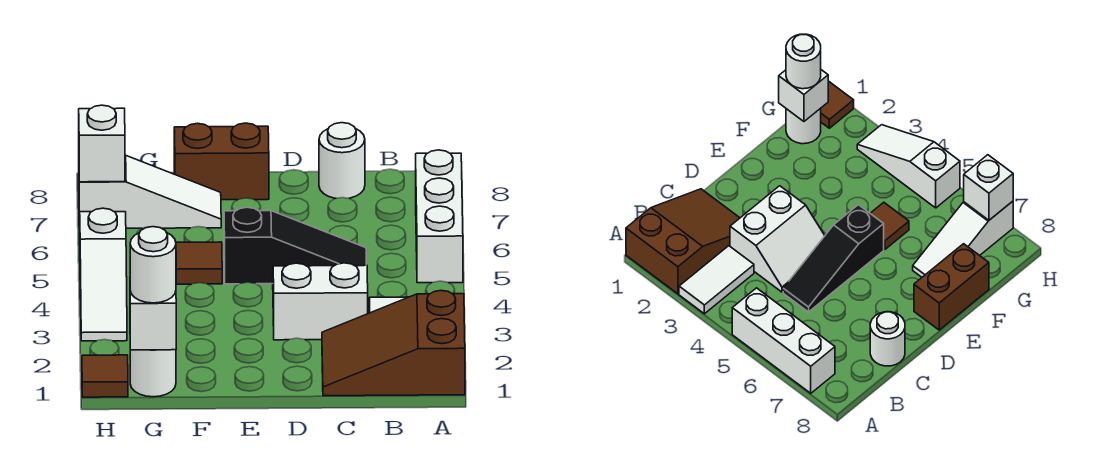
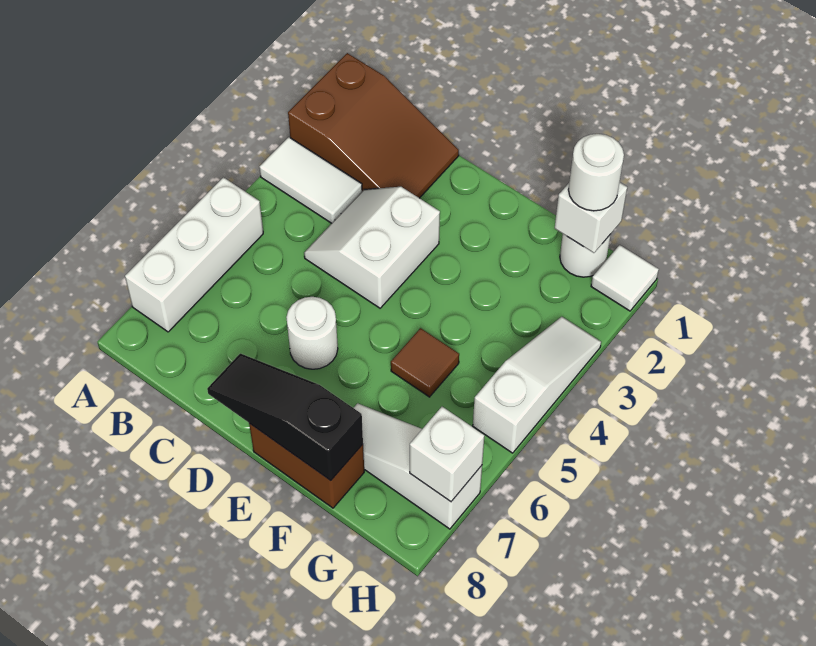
white slope C3:D4 level 1 top 3 -> white slope C3:D4 level 1 top D
black slope C5:E5 level 1 top E -> black slope D8:F8 level 2 top F
white round brick C8 level 1 -> white round brick D6 level 1
brown tile H1 level 1 -> white tile H1 level 1

